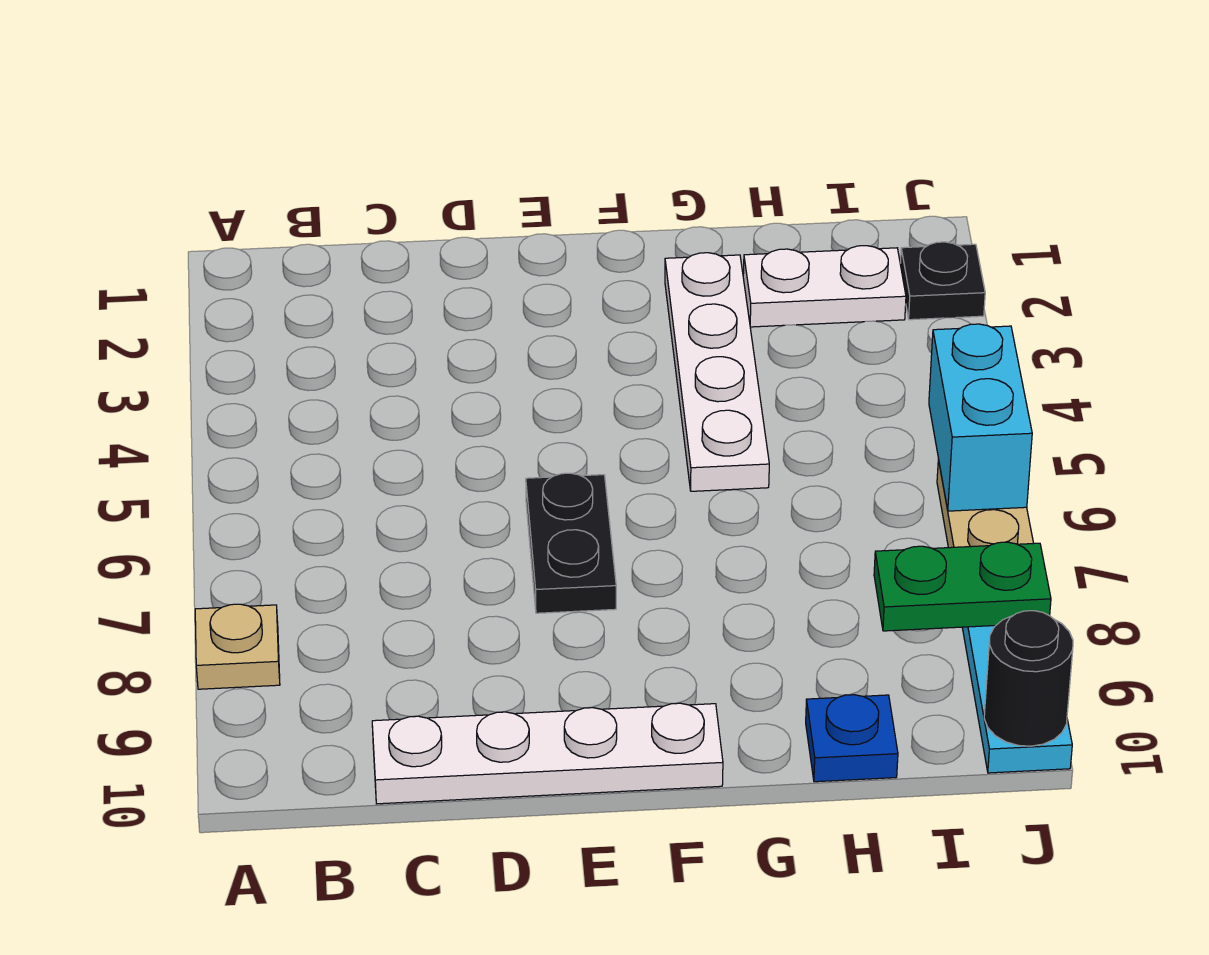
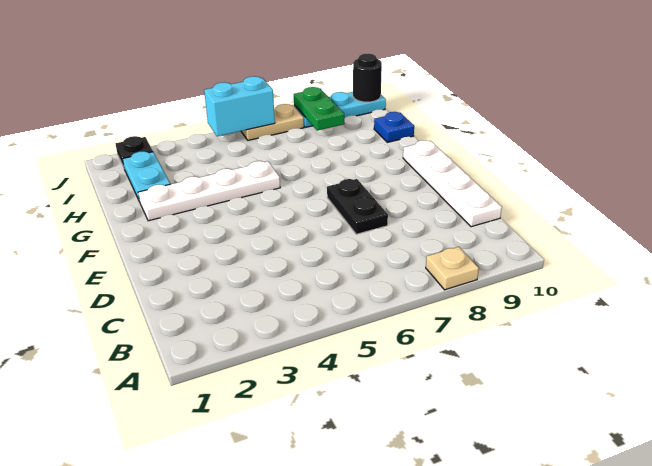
black plate E6:E7 level 1 -> black plate D7:E7 level 1
white plate H2:I2 level 1 -> cyan plate H2:I2 level 1

